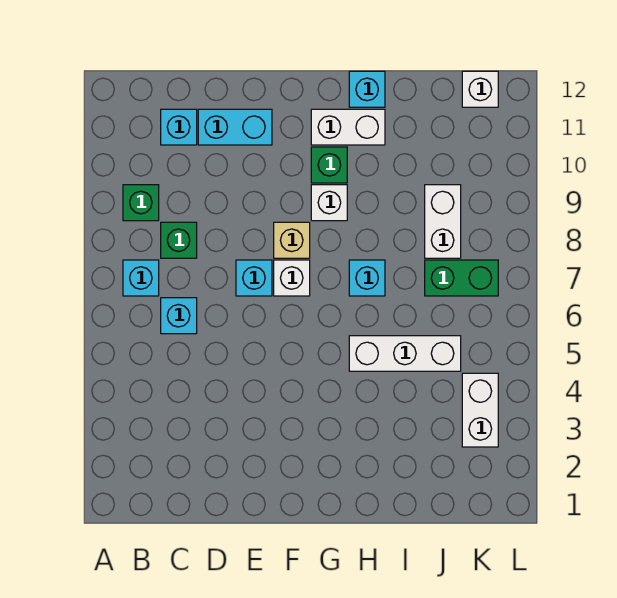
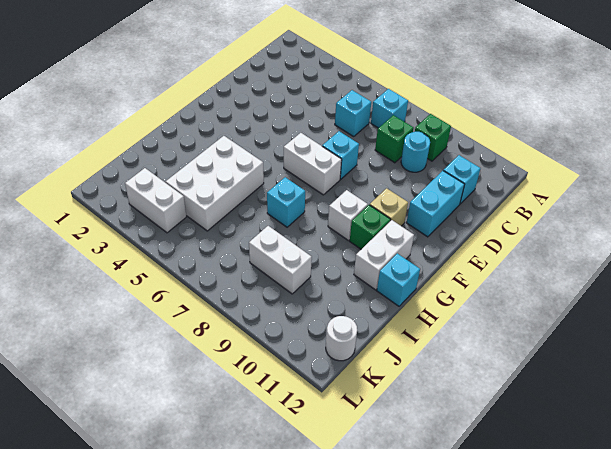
none -> cyan round brick C9 level 1
white brick F7 level 1 -> white brick F6:F7 level 1
tan brick F8 level 1 -> tan brick F10 level 1
white brick H5:J5 level 1 -> white brick H4:J5 level 1
green brick J7:K7 level 1 -> none
white brick K12 level 1 -> white round brick K12 level 1

